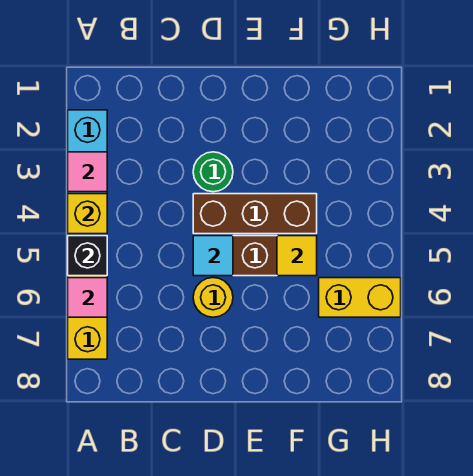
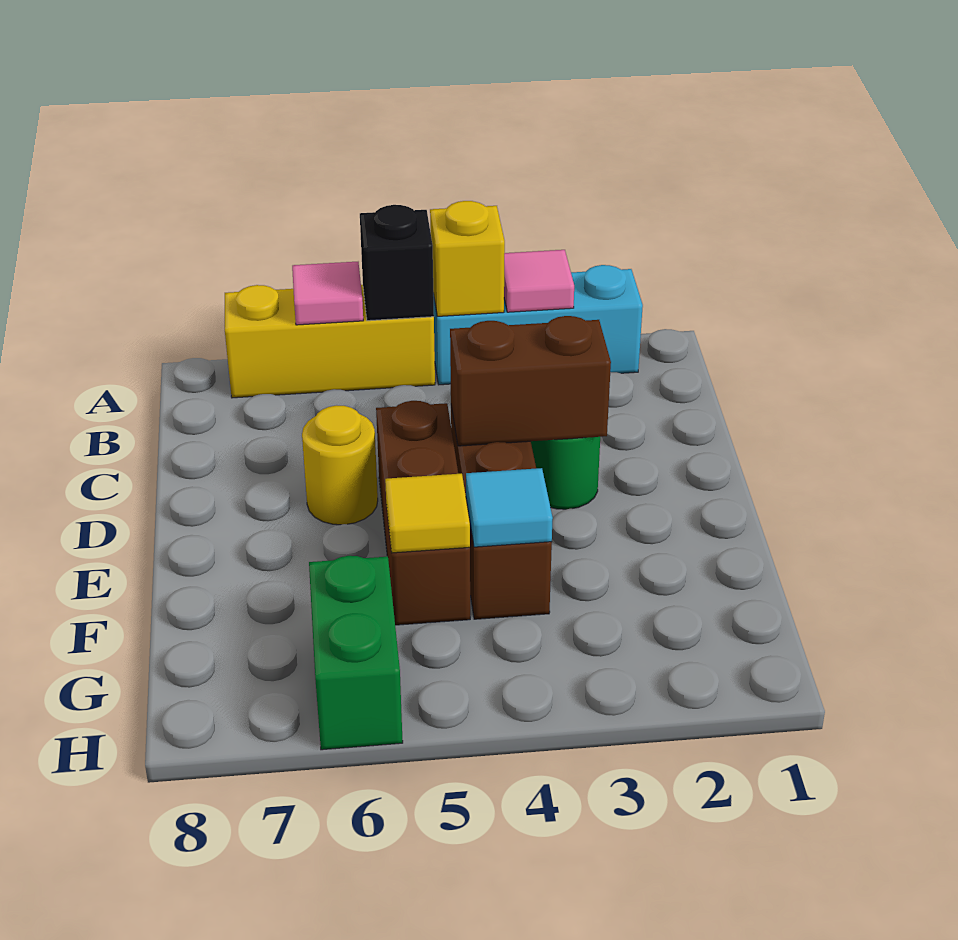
none -> brown brick D3:D4 level 2
cyan tile D5 level 2 -> cyan tile F4 level 2
yellow brick G6:H6 level 1 -> green brick G6:H6 level 1

